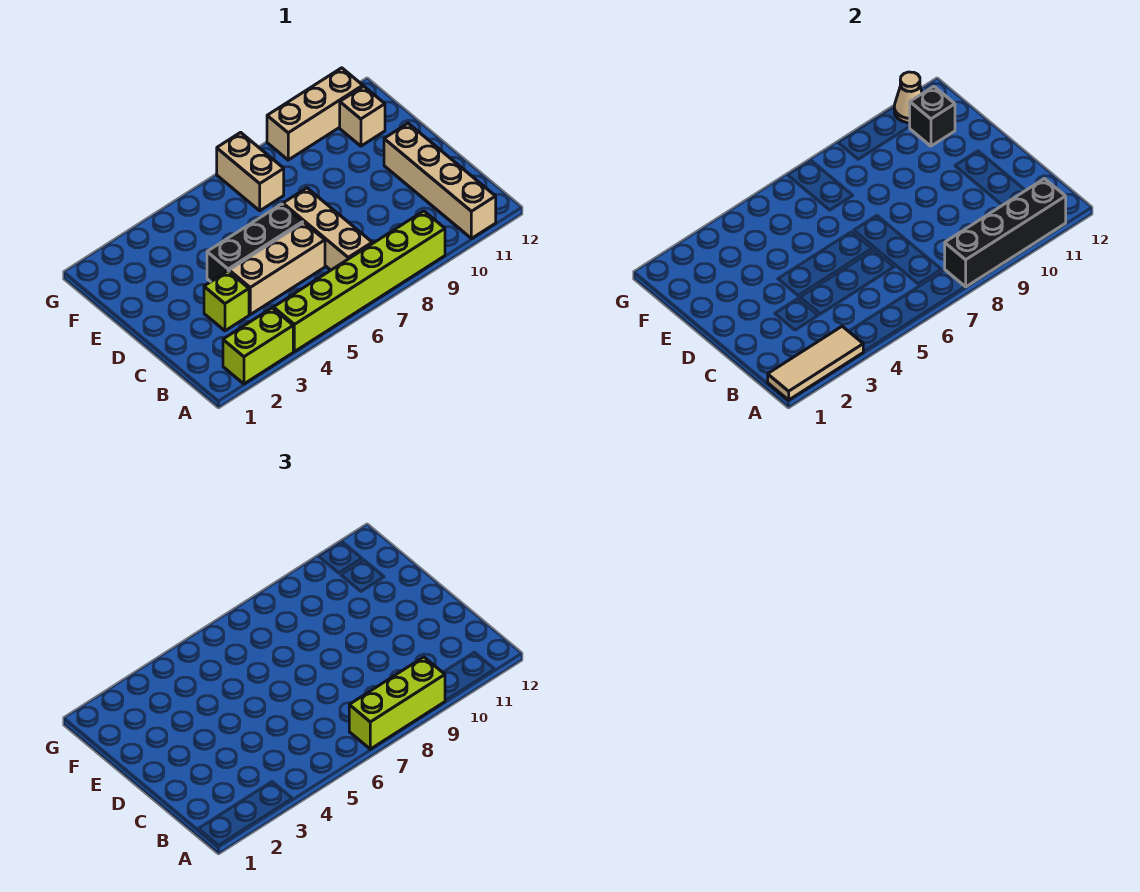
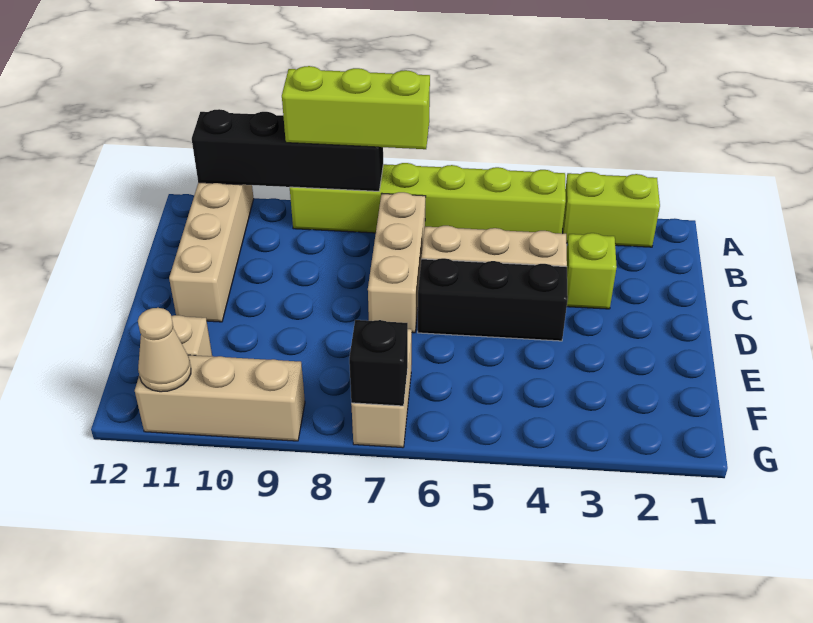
tan tile A1:A3 level 2 -> none
black brick F11 level 2 -> black brick G7 level 2

